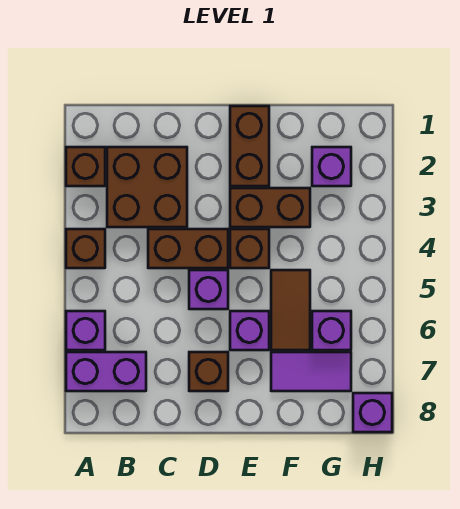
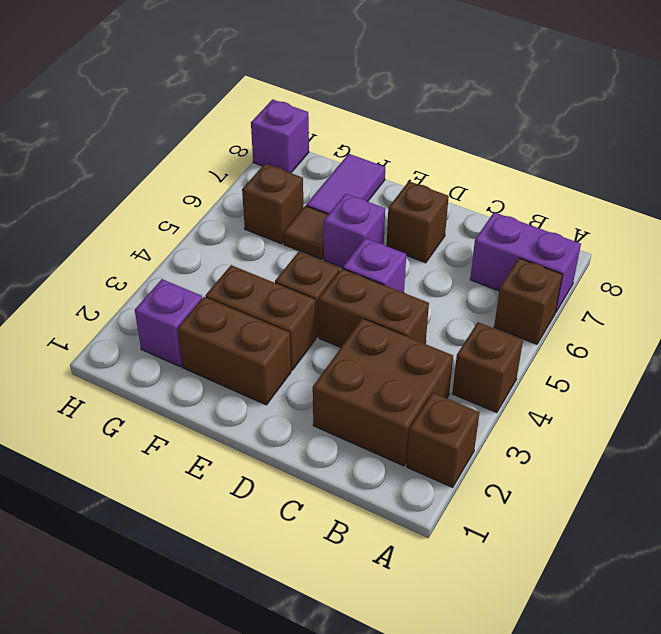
purple brick A6 level 1 -> brown brick A6 level 1
brown brick E1:E2 level 1 -> brown brick E2:F2 level 1
brown tile F5:F6 level 1 -> brown tile F6 level 1
purple tile F7:G7 level 1 -> purple tile F7:F8 level 1
purple brick G6 level 1 -> brown brick G6 level 1

